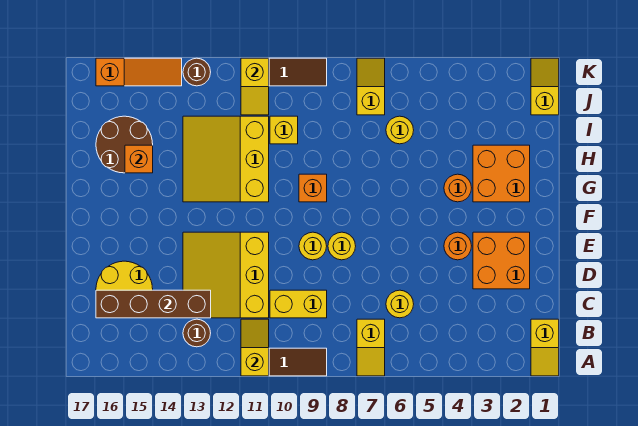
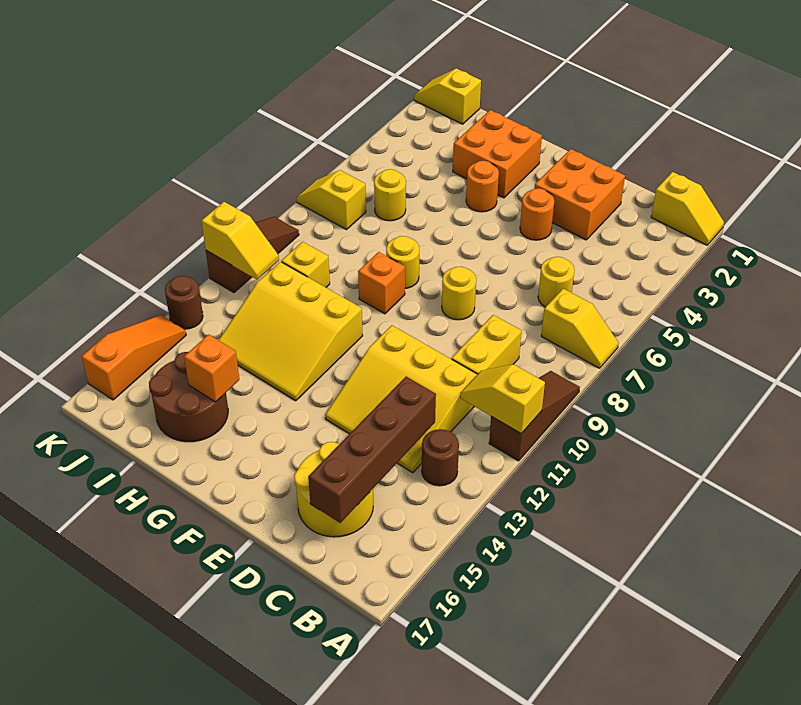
yellow round brick E9 level 1 -> yellow round brick G8 level 1

